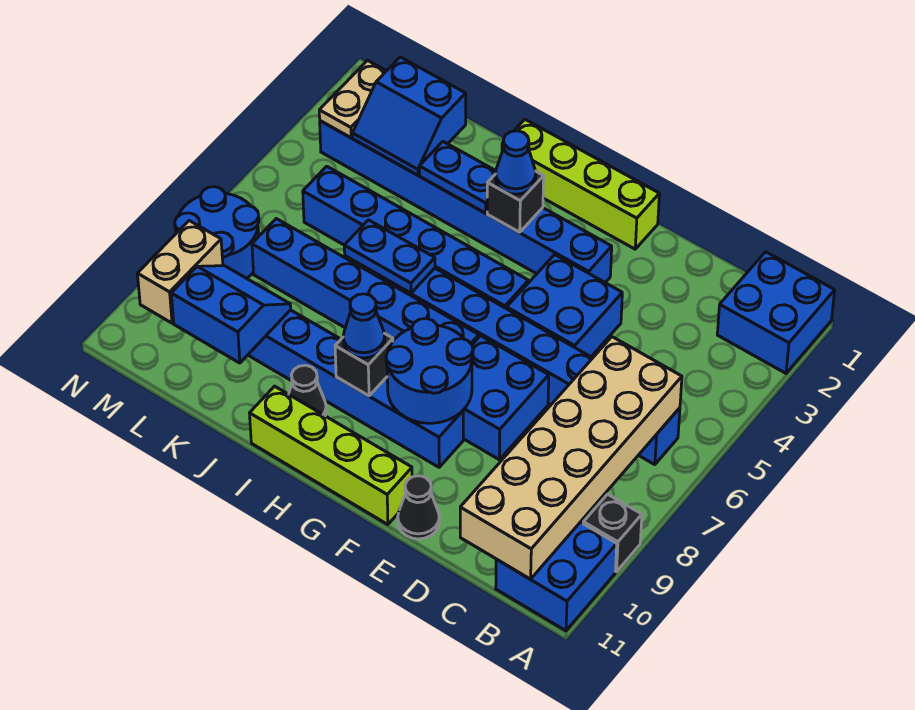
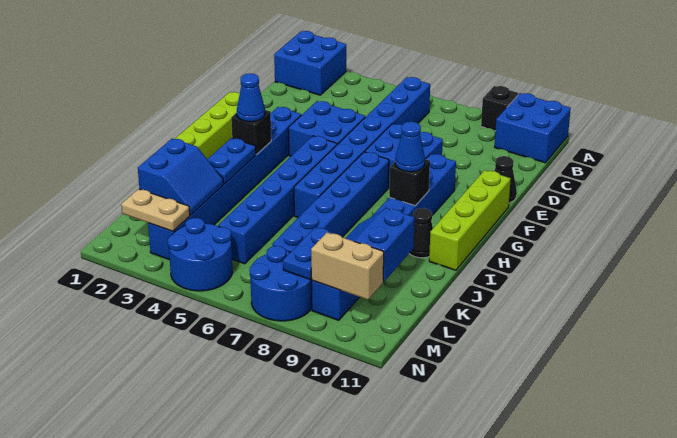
tan brick B6:C11 level 2 -> none
blue round brick F8:G9 level 2 -> blue round brick M4:N5 level 1
blue plate I6:J6 level 2 -> blue plate L8:M8 level 2

